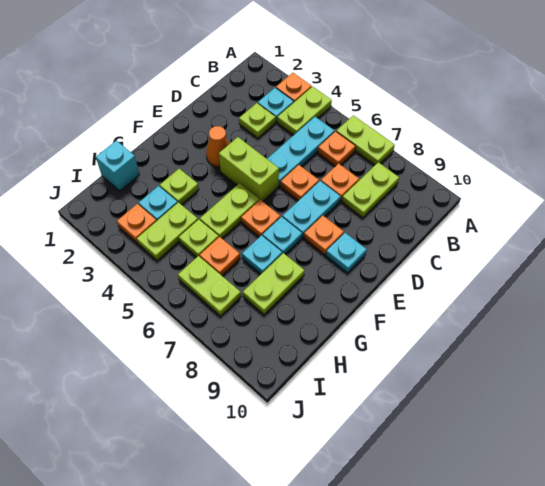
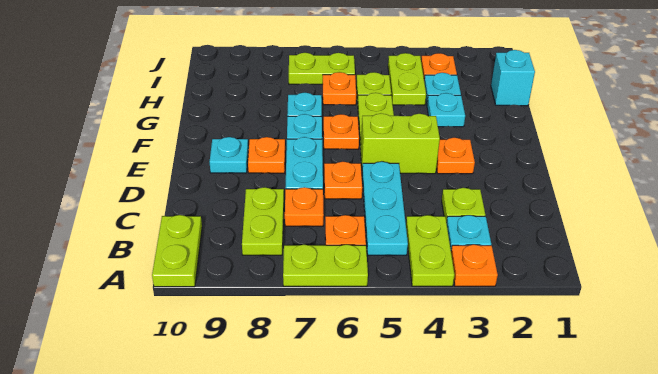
orange cone E3 level 1 -> orange plate E3 level 1
lime plate G3 level 1 -> cyan plate G3 level 1
lime plate G8:H8 level 1 -> lime plate A10:B10 level 1

